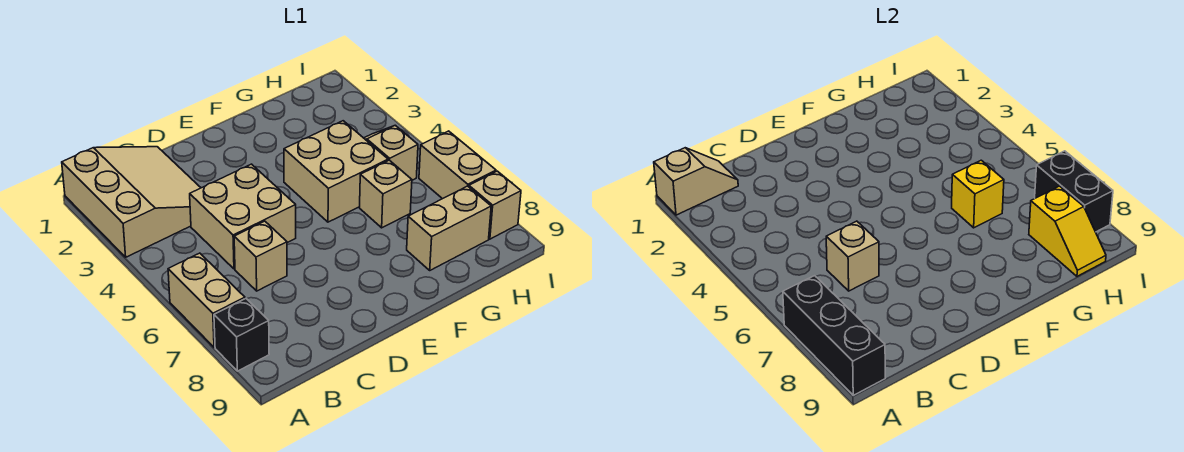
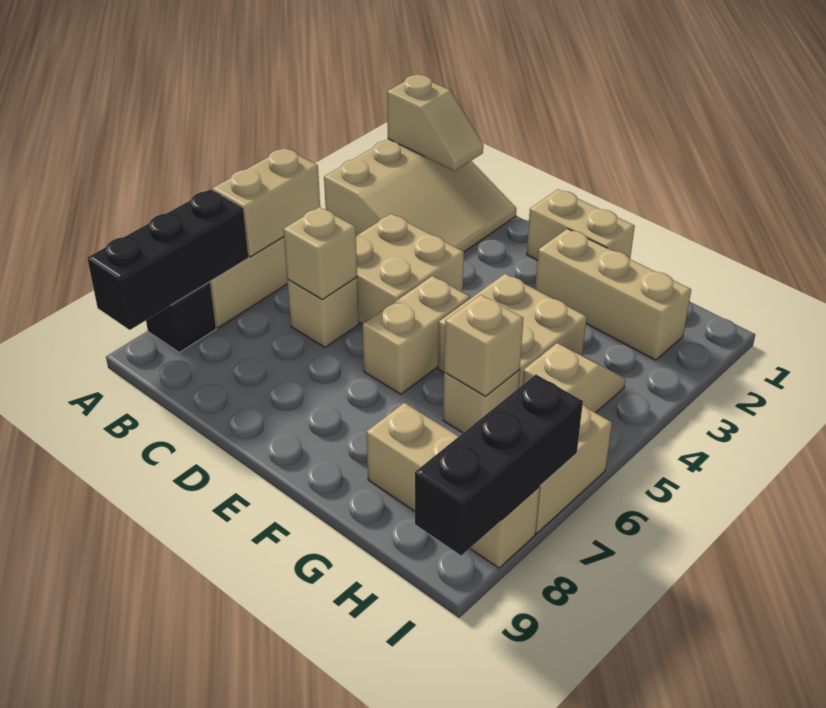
none -> tan brick A5:A6 level 2
none -> tan brick E1:F1 level 1
none -> tan brick E5:E6 level 1
none -> tan brick F2:H2 level 1
yellow brick G6 level 2 -> tan brick G6 level 2
yellow slope H8:H9 level 2 top 8 -> none
black brick I7:I8 level 2 -> black brick I7:I9 level 2

